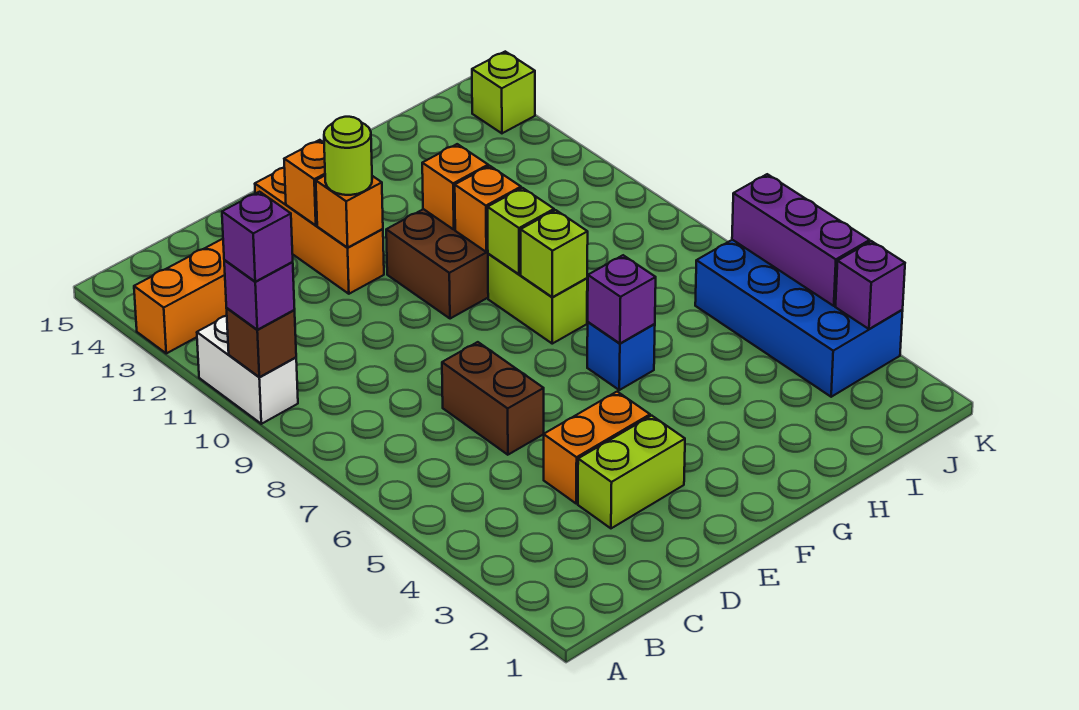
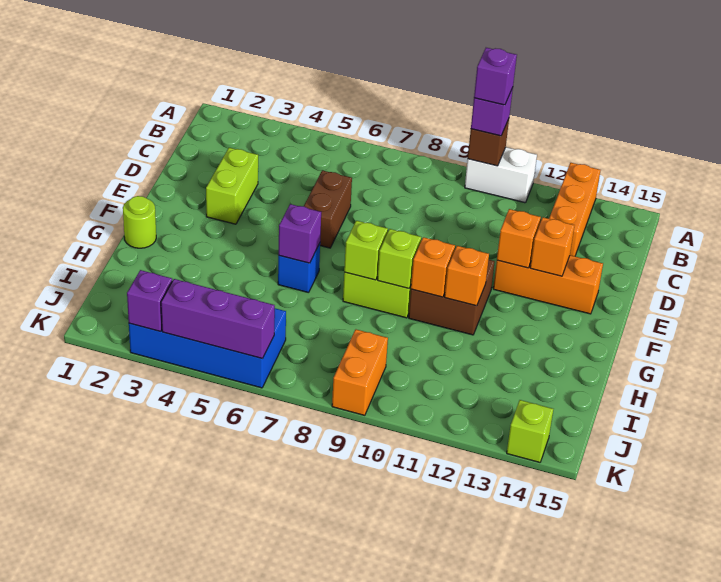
orange brick D4:E4 level 1 -> orange brick J9:K9 level 1
brown brick D6:D7 level 1 -> brown brick D6:E6 level 1
lime round brick E12 level 3 -> lime round brick G1 level 1

